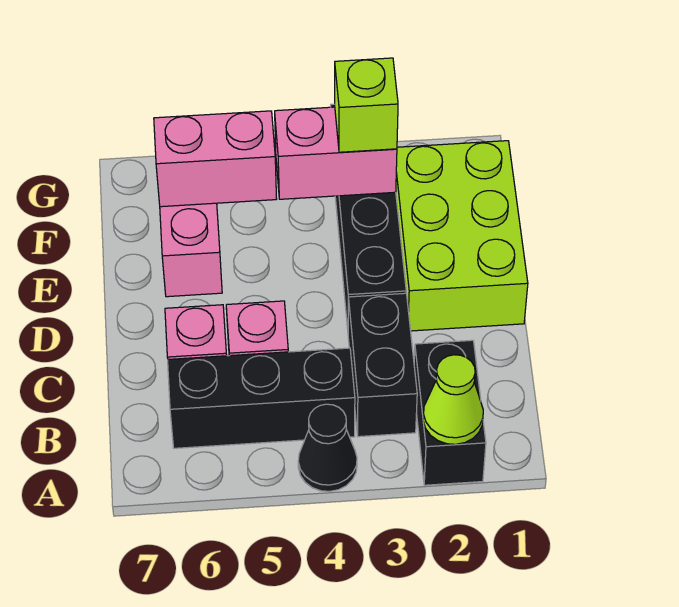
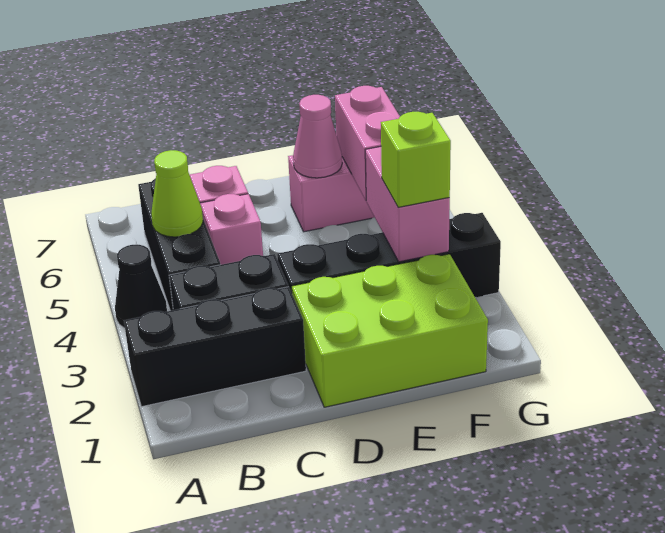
black brick A2:B2 level 1 -> black brick A2:C2 level 1
lime cone A2 level 2 -> lime cone B5 level 2
none -> pink cone E6 level 2

